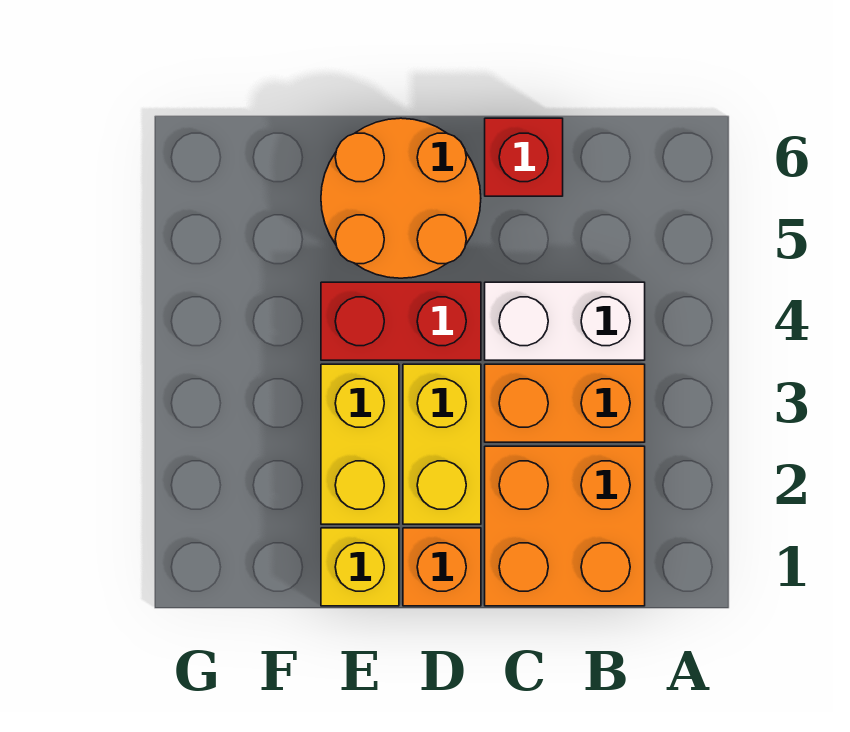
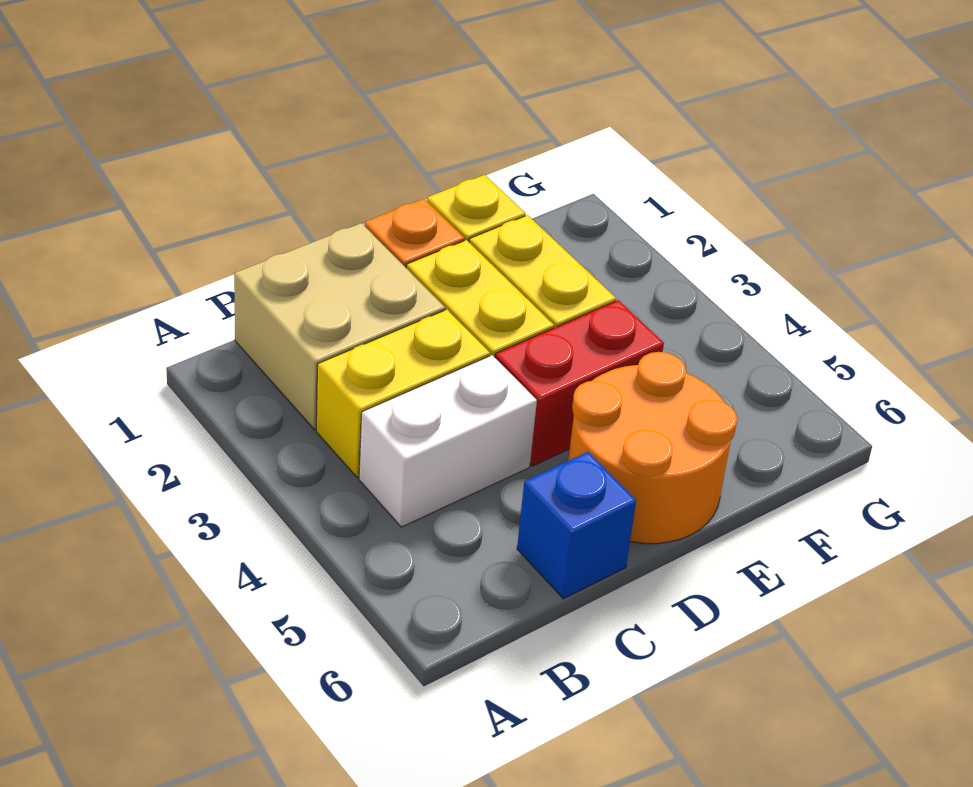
orange brick B1:C2 level 1 -> tan brick B1:C2 level 1
orange brick B3:C3 level 1 -> yellow brick B3:C3 level 1
red brick C6 level 1 -> blue brick C6 level 1

